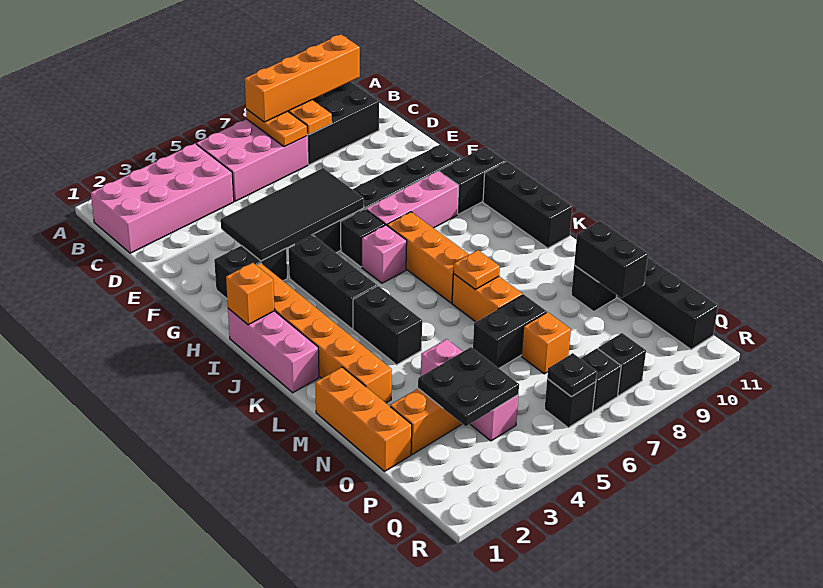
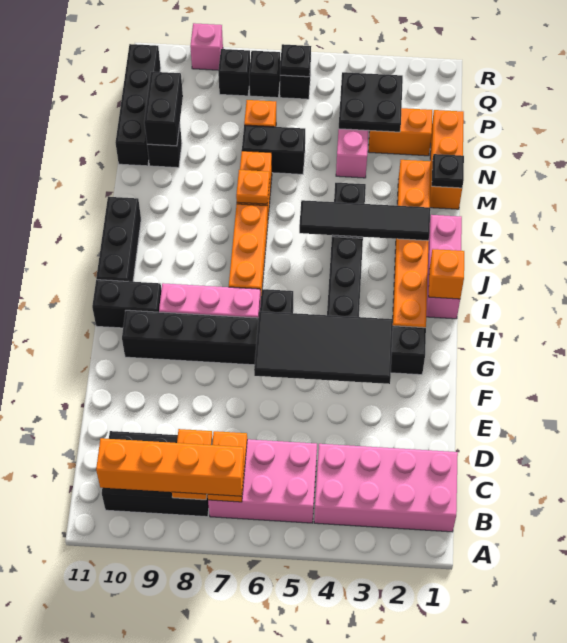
pink brick I6 level 1 -> pink brick R9 level 1
none -> black tile K2:K5 level 2
none -> black plate M1 level 2

